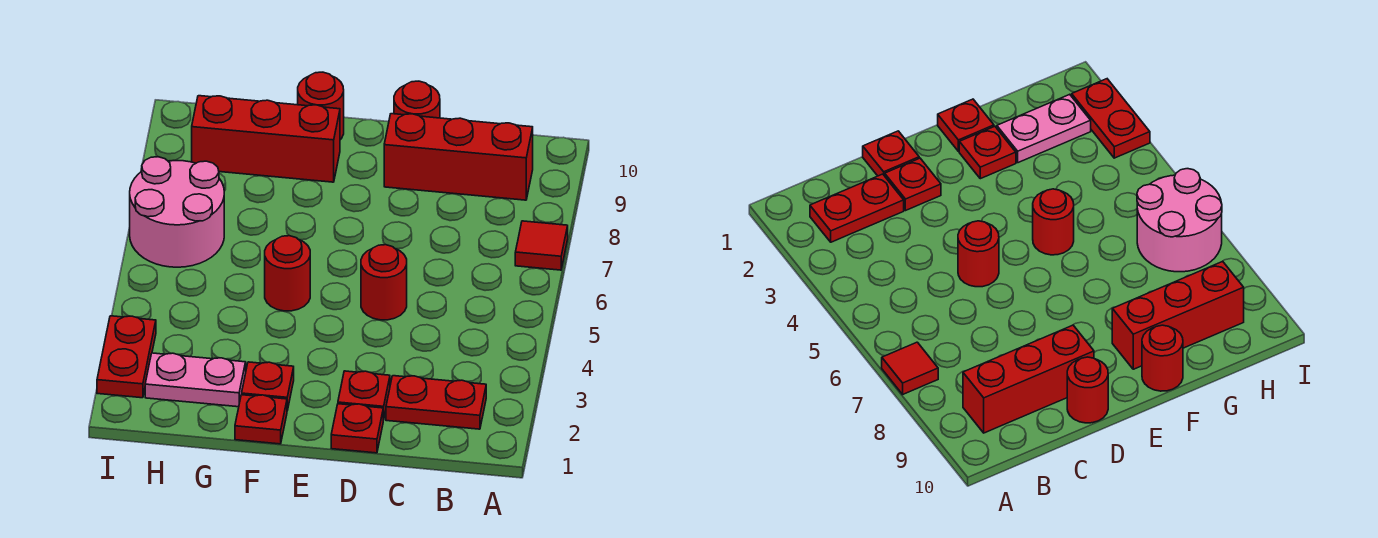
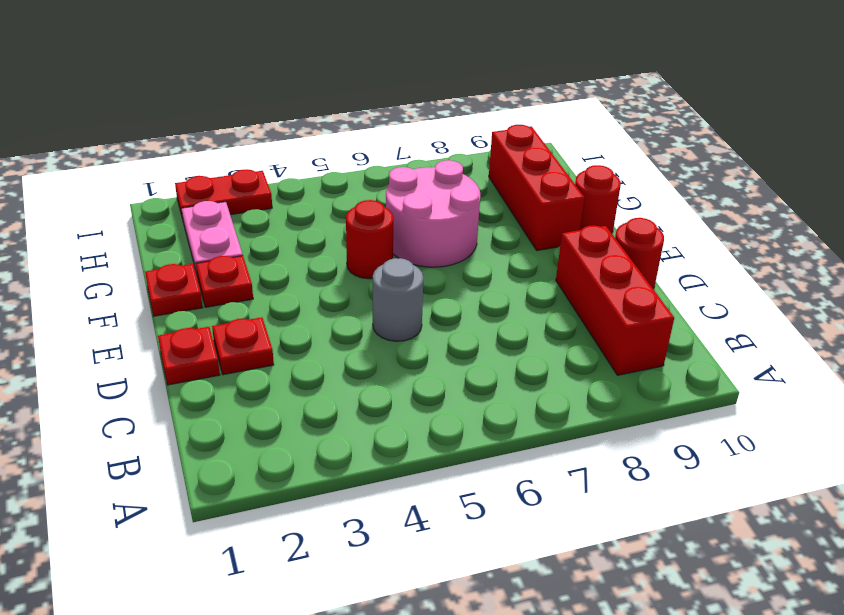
red tile A7 level 1 -> none
red plate B2:C2 level 1 -> none
red round brick D5 level 1 -> grey round brick D5 level 1
pink round brick H6:I7 level 1 -> pink round brick F6:G7 level 1

